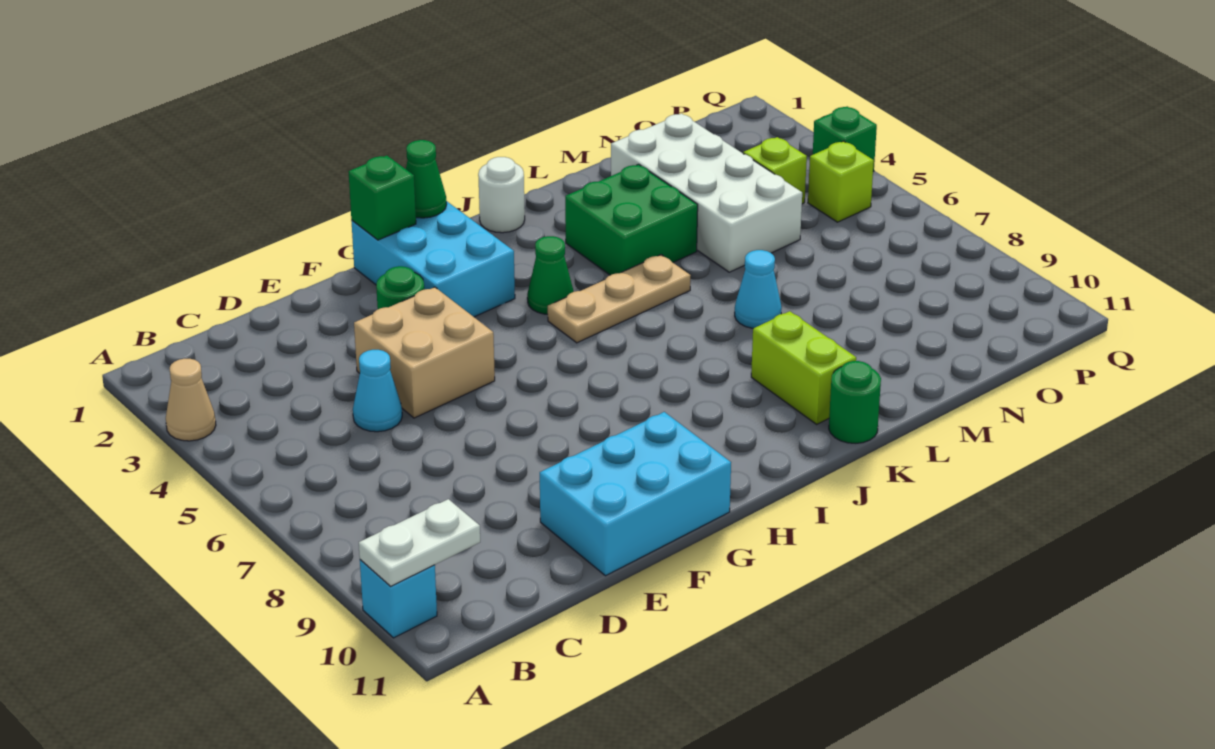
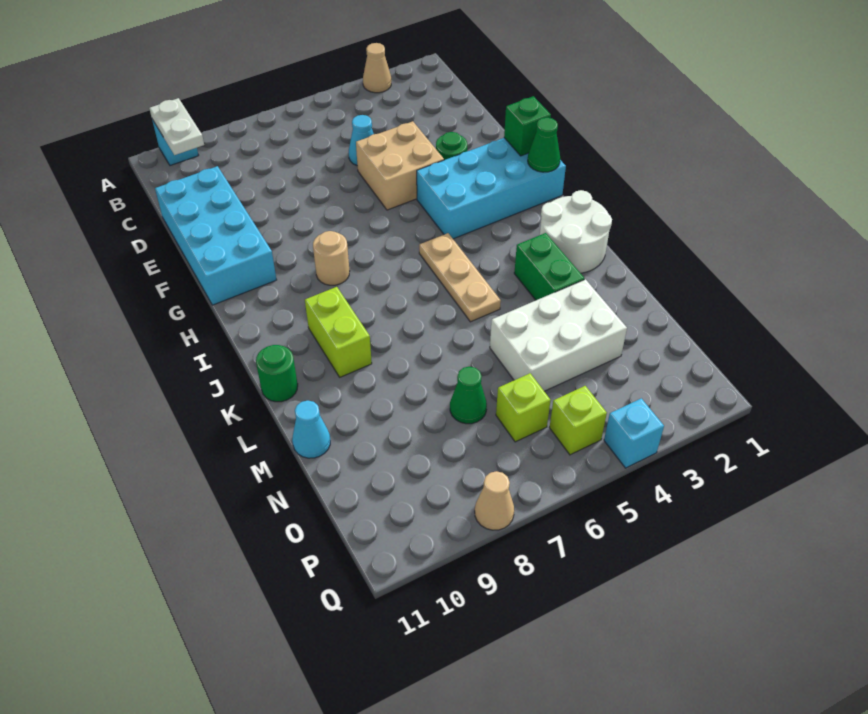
cyan brick E10:G11 level 1 -> cyan brick D10:G11 level 1
cyan brick G1:H3 level 1 -> cyan brick G1:H4 level 1
none -> tan round brick H8 level 1
green cone I4 level 1 -> green cone N7 level 1
white round brick J1 level 1 -> white round brick J1:K2 level 1
green brick K3:L4 level 1 -> green brick K3:L3 level 1
lime brick K9:K10 level 1 -> lime brick J9:K9 level 1
cyan cone L7 level 1 -> cyan cone M11 level 1
white brick M2:N5 level 1 -> white brick M3:N5 level 1
lime brick O4 level 1 -> lime brick O6 level 1
green brick Q4 level 1 -> cyan brick Q4 level 1
none -> tan cone Q8 level 1

